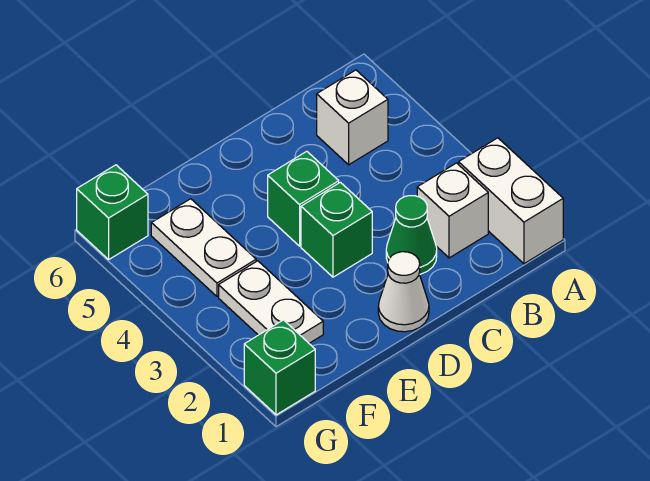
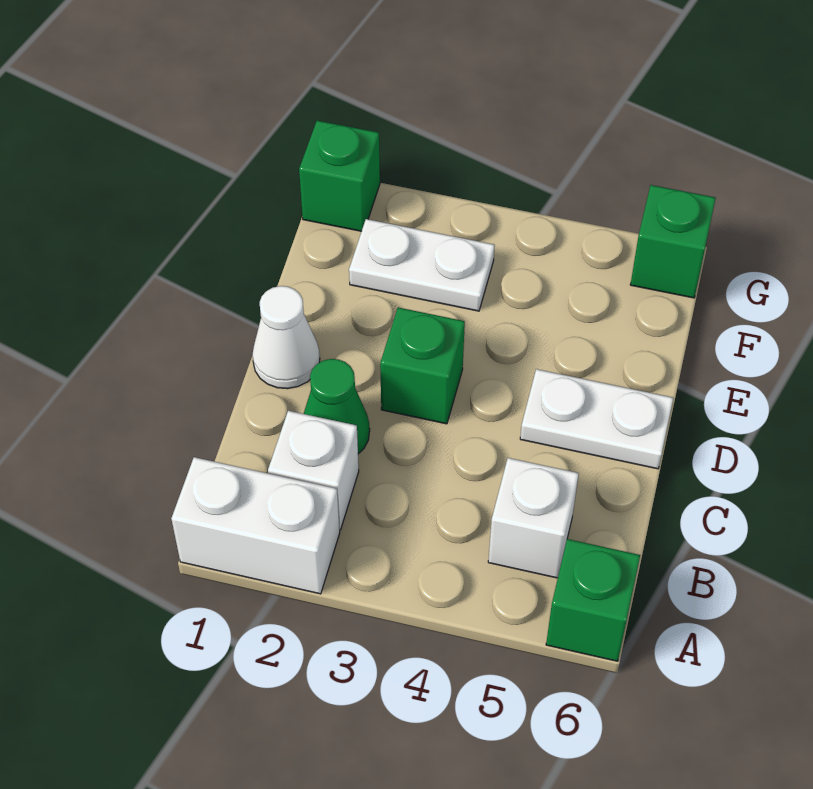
green brick D4 level 1 -> green brick A6 level 1
white plate F4:F5 level 1 -> white plate D5:D6 level 1

